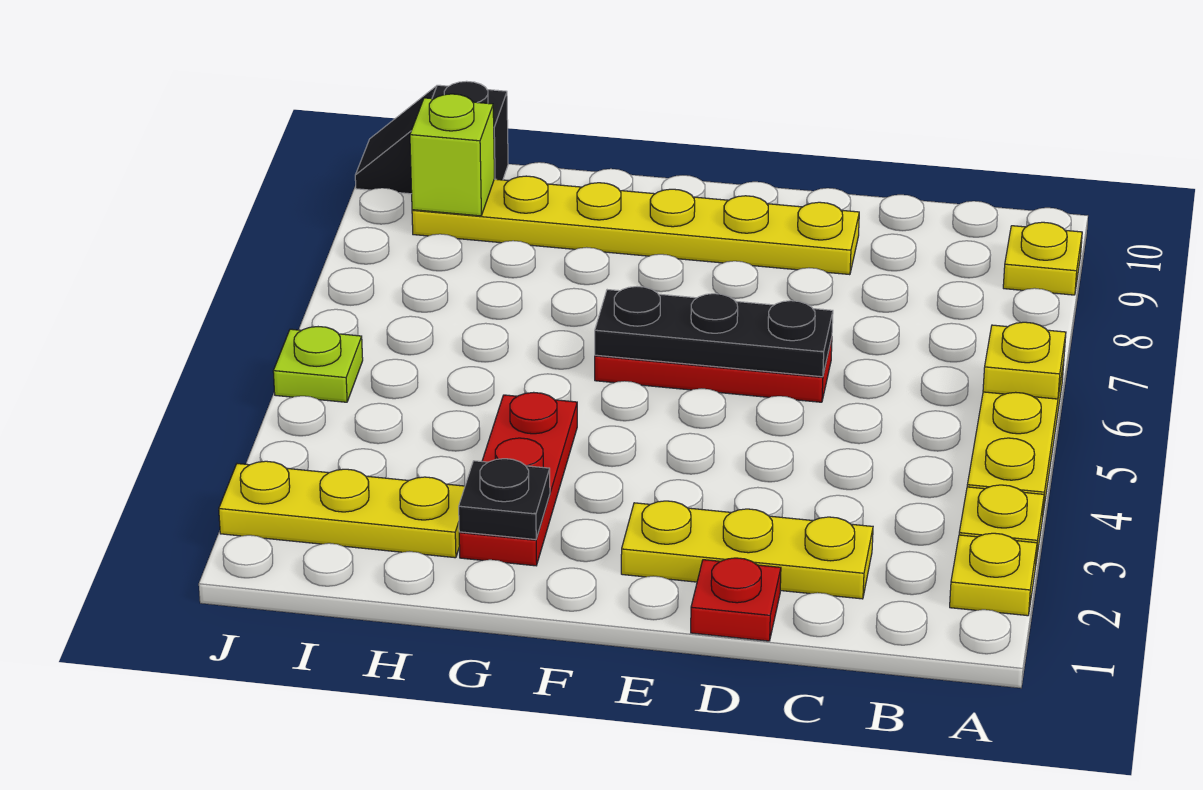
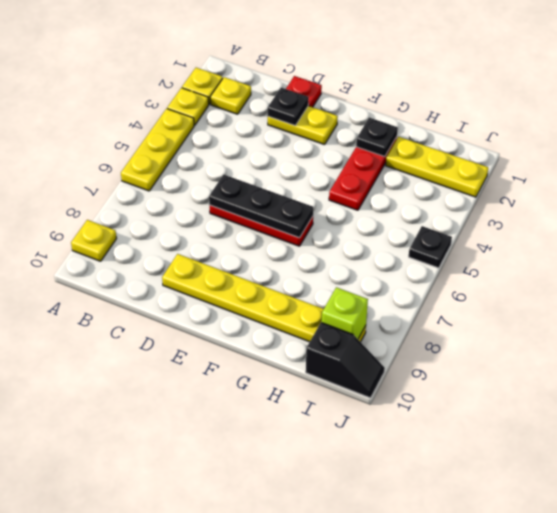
yellow plate A6 level 2 -> yellow plate B2 level 1
yellow plate C2:E2 level 1 -> yellow plate D2:E2 level 1
none -> black plate D2 level 2
lime plate J5 level 1 -> black plate J5 level 1

